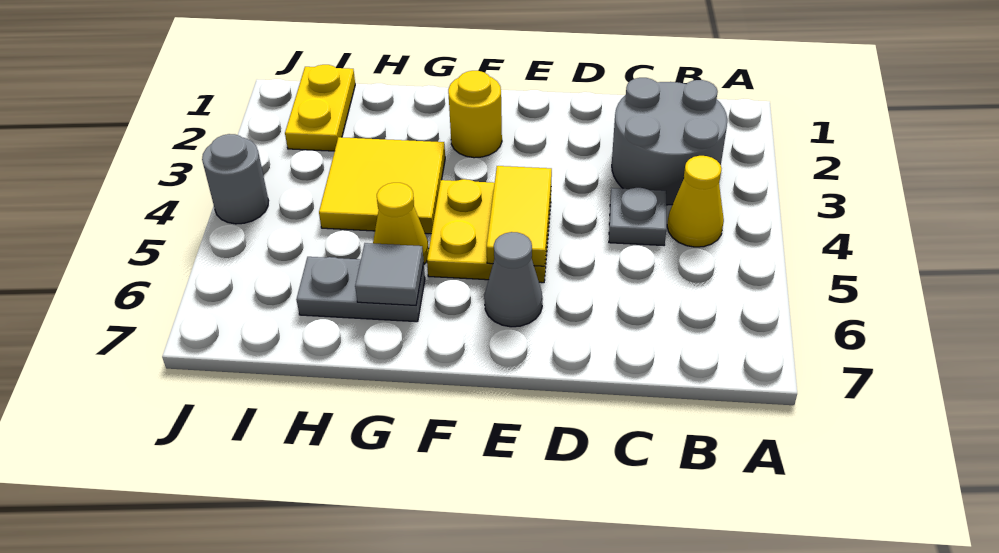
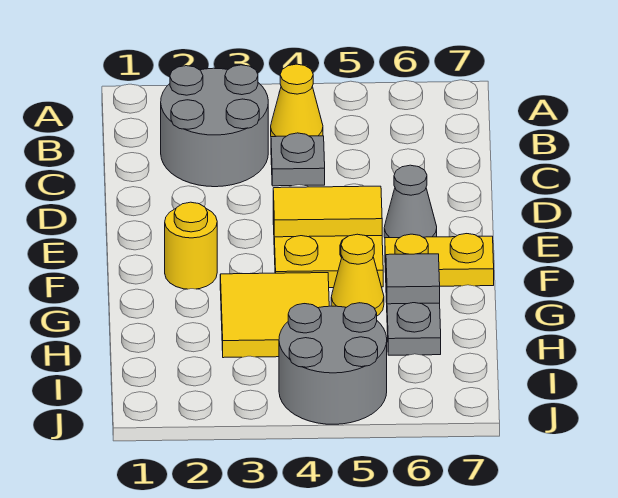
yellow plate I1:I2 level 1 -> yellow plate F6:F7 level 1
grey round brick J4 level 1 -> grey round brick I4:J5 level 1

